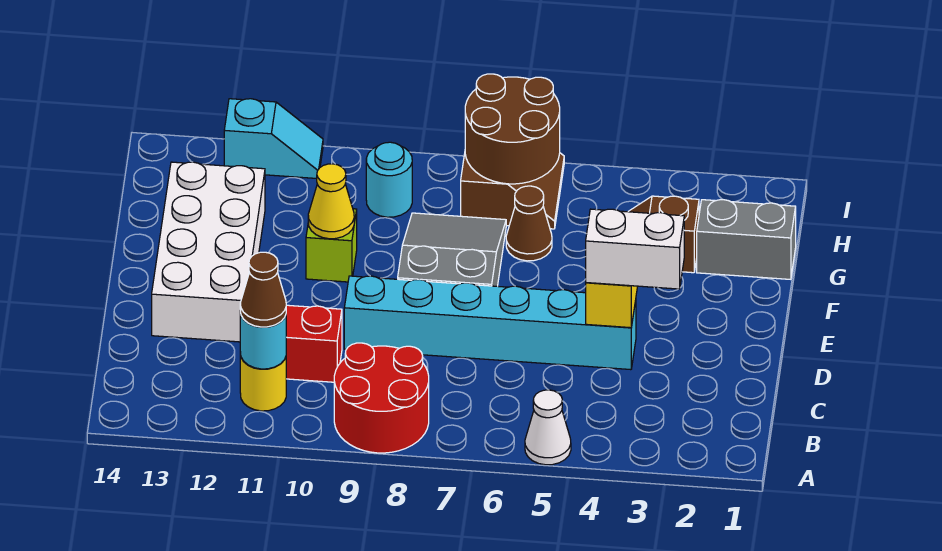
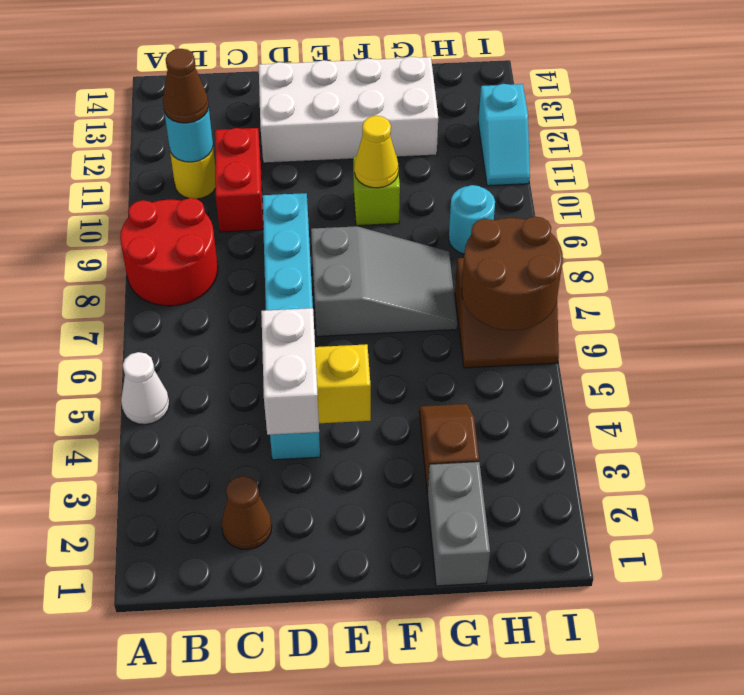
brown cone G6 level 1 -> brown cone C2 level 1

